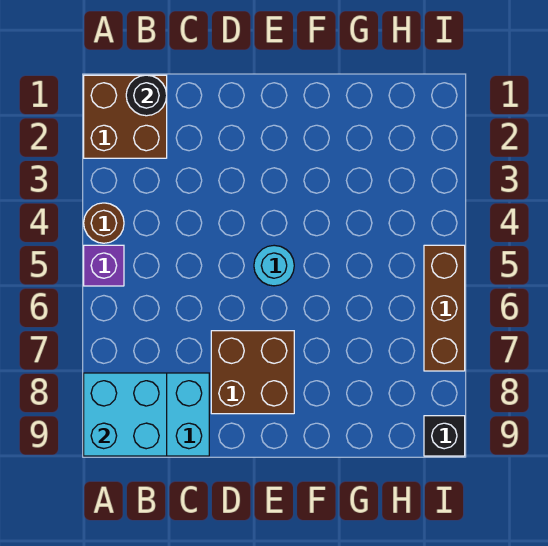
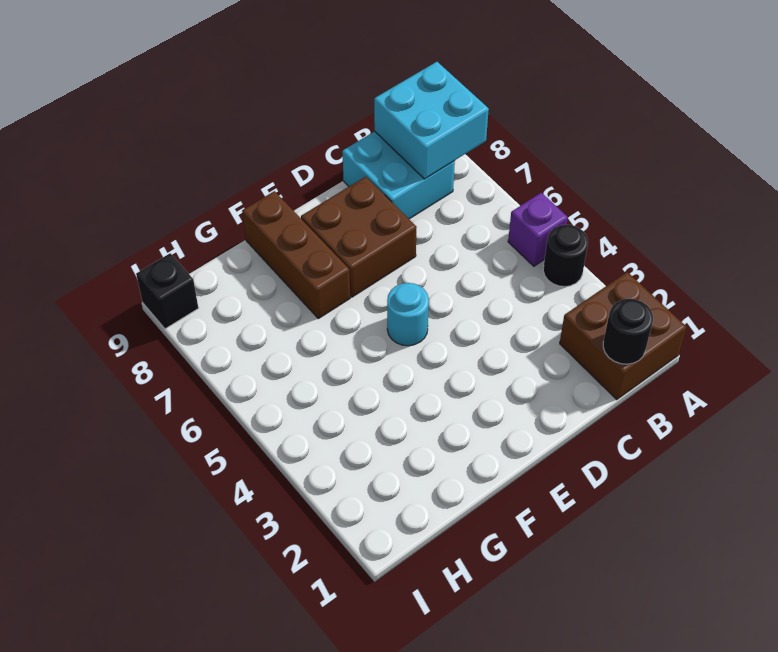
brown round brick A4 level 1 -> black round brick A4 level 1
brown brick I5:I7 level 1 -> brown brick F7:F9 level 1

